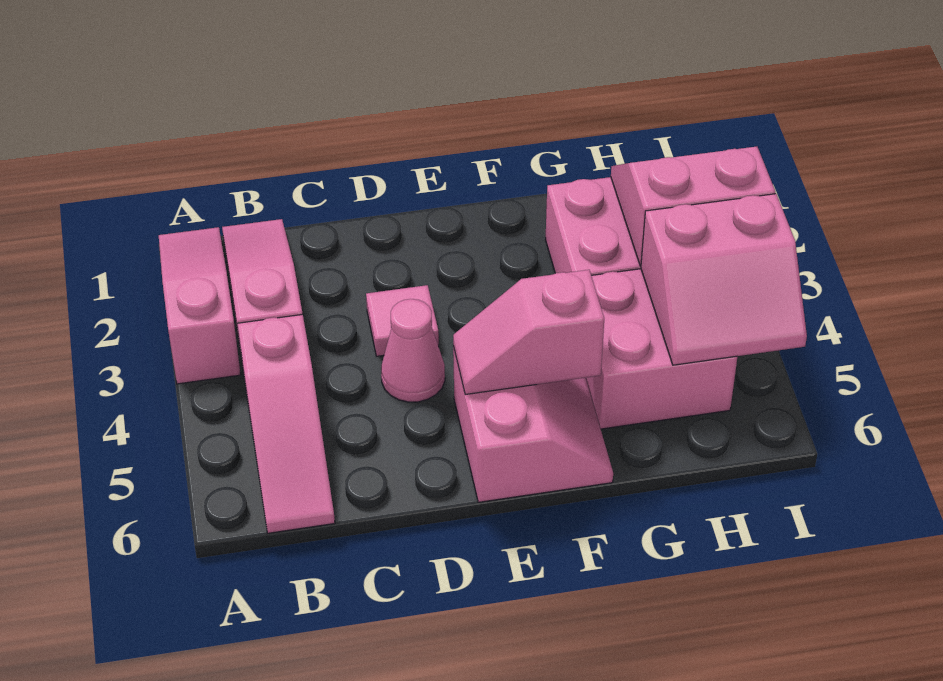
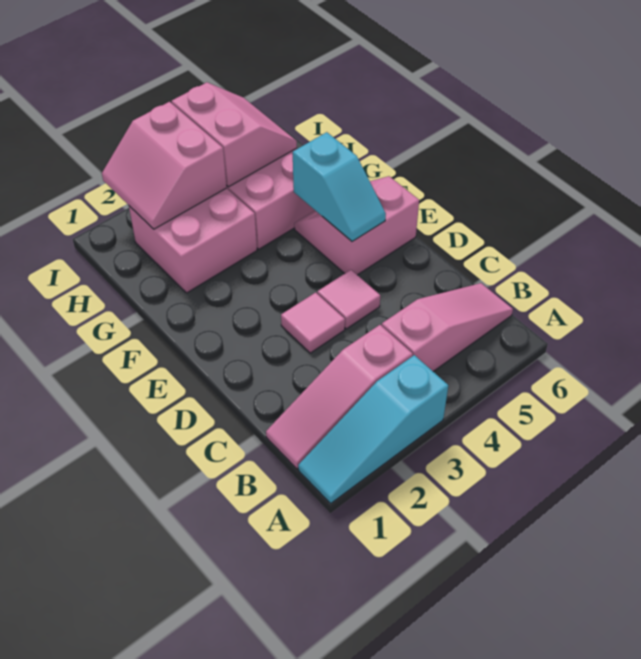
pink slope A1:A3 level 1 top 3 -> cyan slope A1:A3 level 1 top 3
pink cone D4 level 1 -> pink tile D4 level 1
pink slope E5:F5 level 2 top F -> cyan slope E5:F5 level 2 top F

